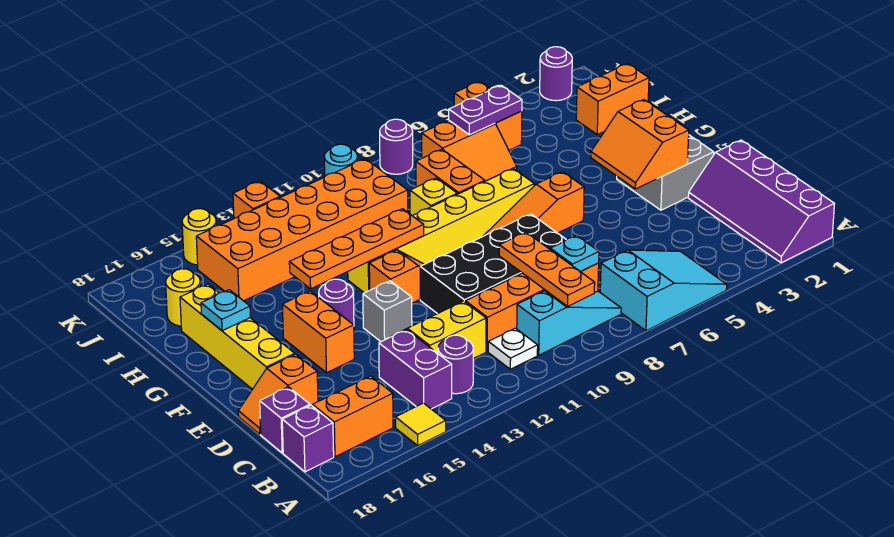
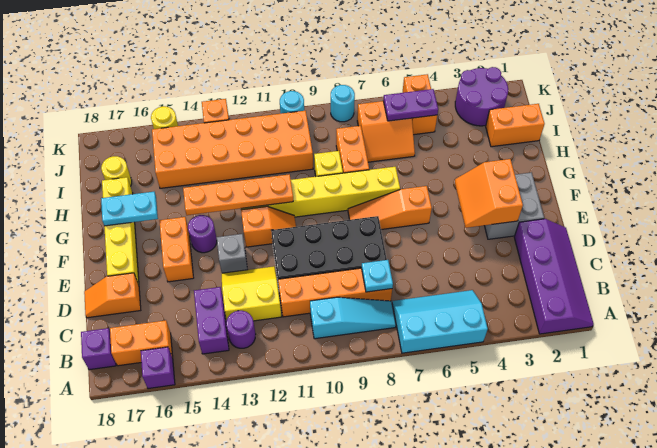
purple slope A1:D2 level 1 top 1 -> purple slope A1:D2 level 1 top 2
cyan slope A5:B7 level 1 top 7 -> cyan slope A5:B7 level 1 top A
yellow tile A15 level 1 -> none
orange plate B9:D9 level 2 -> none
white plate B11 level 1 -> none
purple brick C18 level 1 -> purple brick A16 level 1
cyan plate G17 level 2 -> cyan plate G16:G17 level 2
purple round brick K2 level 1 -> purple round brick J2:K3 level 1
purple round brick K8 level 1 -> cyan round brick K8 level 1

